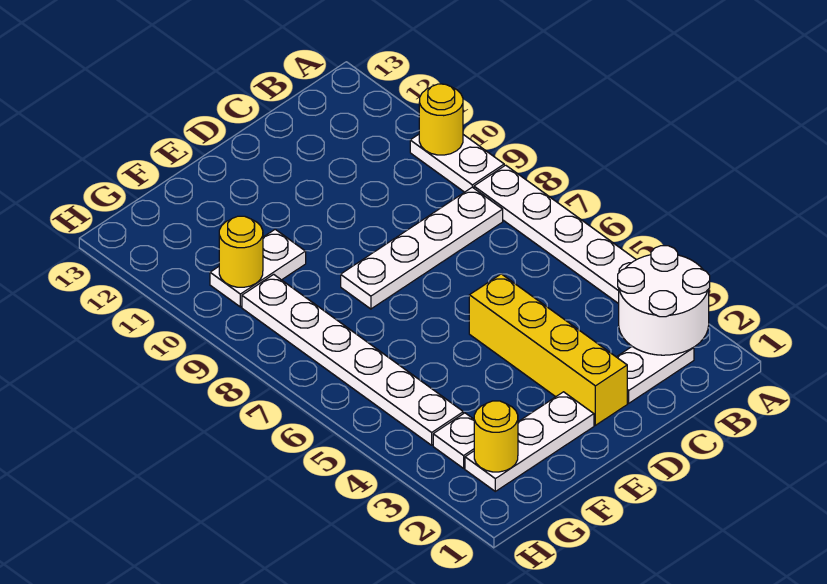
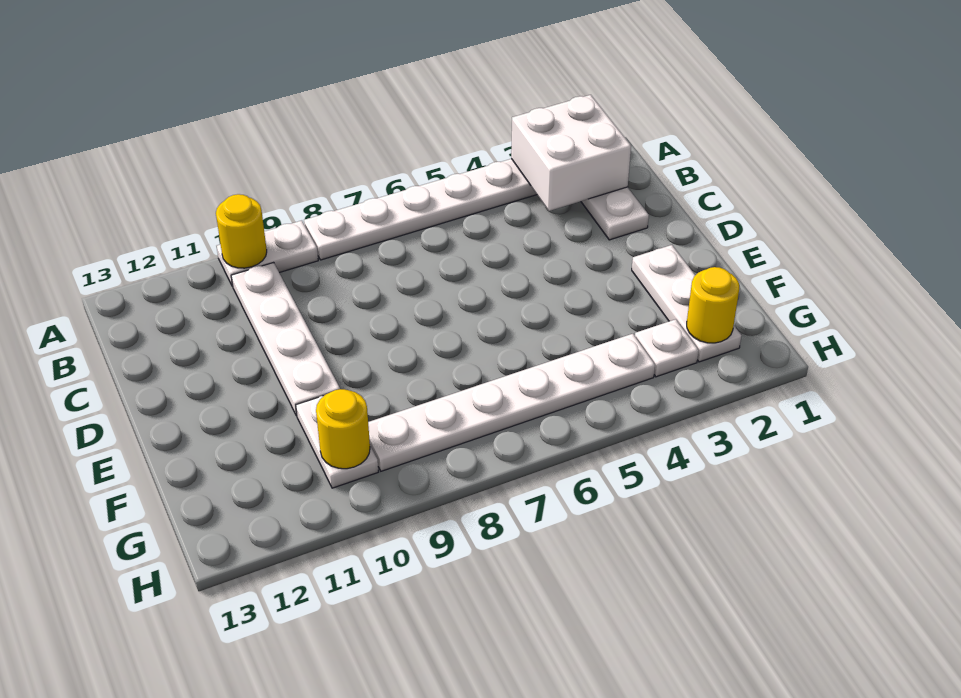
white round brick A2:B3 level 2 -> white brick A2:B3 level 2
white plate B8:E8 level 1 -> white plate B10:E10 level 1
yellow brick D2:D5 level 1 -> none

